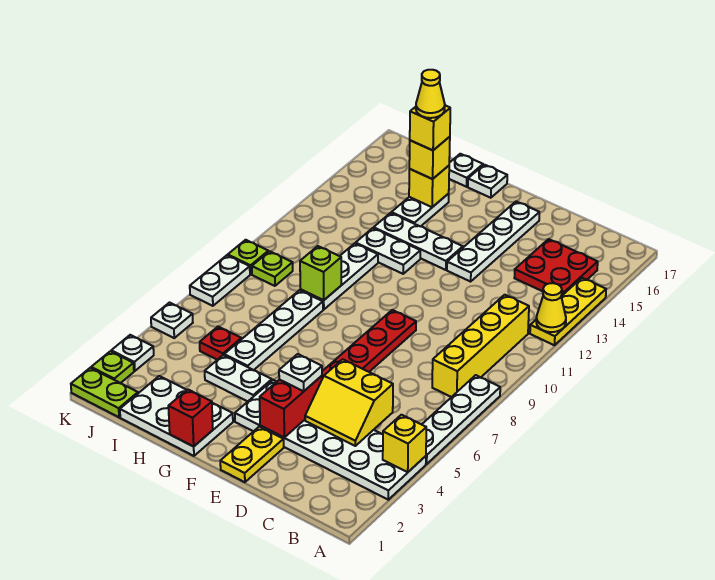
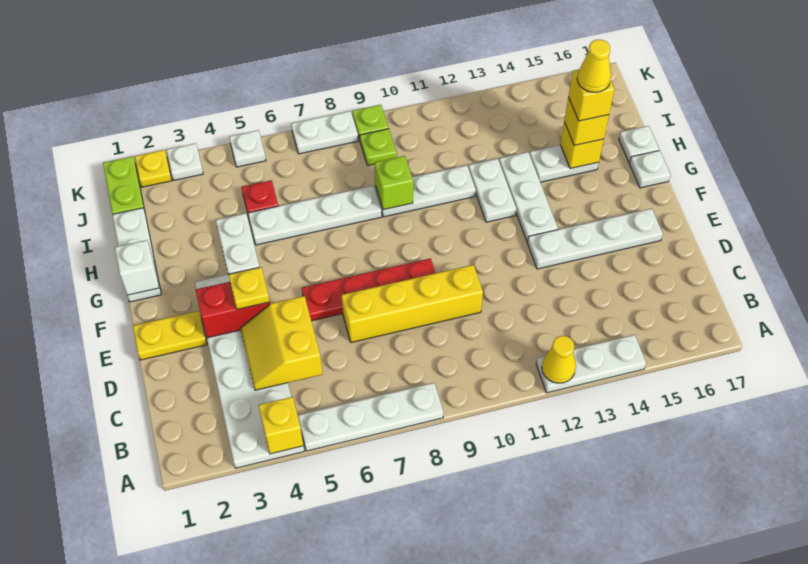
yellow plate A12:A14 level 1 -> white plate A12:A14 level 1
yellow brick B8:B11 level 1 -> yellow brick D7:D10 level 1
red plate B14:C15 level 1 -> none
white plate E4 level 3 -> yellow plate E4 level 3
white plate G1:I2 level 1 -> white plate G1:I1 level 1
red brick G1 level 2 -> white brick G1 level 2
lime plate K2 level 1 -> yellow plate K2 level 1

